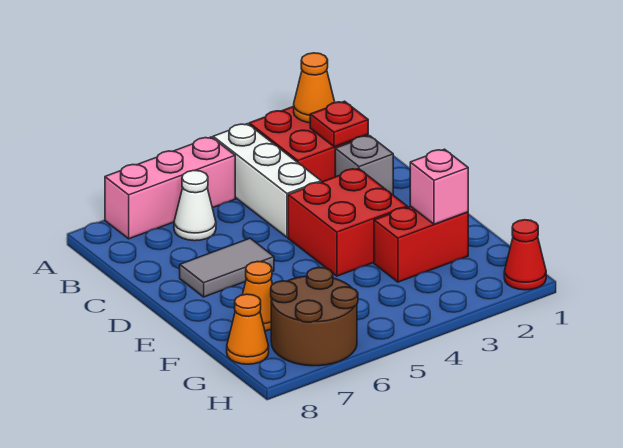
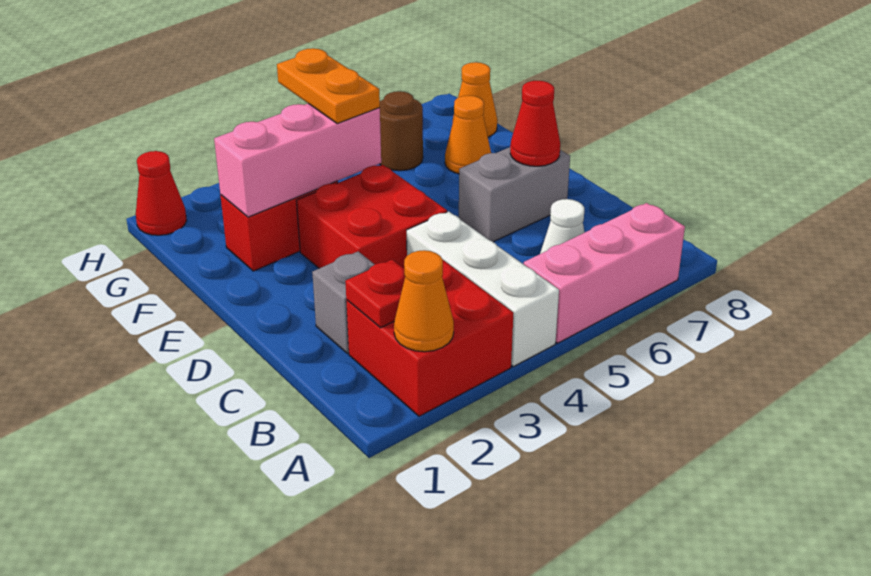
grey tile D6:D7 level 1 -> grey brick D6:D7 level 1
none -> red cone D7 level 2
pink brick F2 level 2 -> pink brick F2:F4 level 2
none -> orange plate F4:G4 level 3
brown round brick G6:H7 level 1 -> brown round brick G6 level 1

